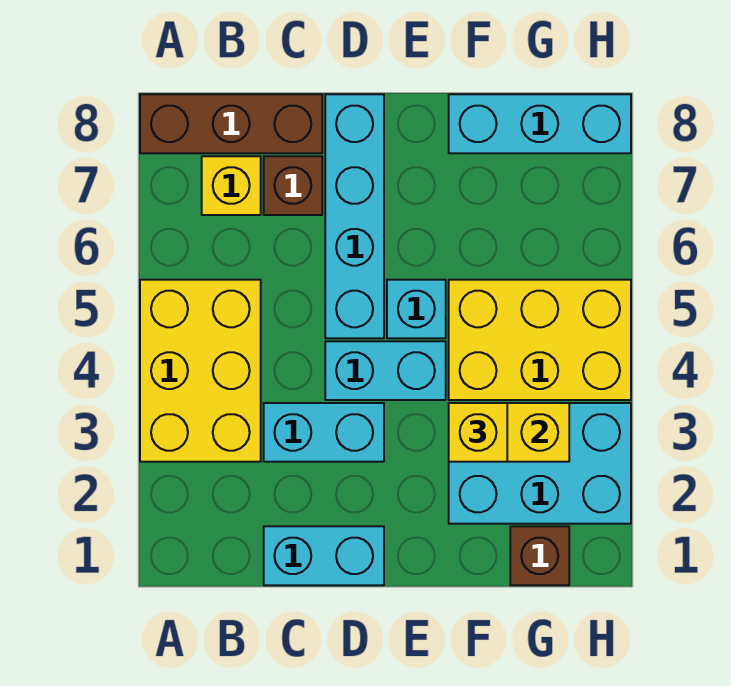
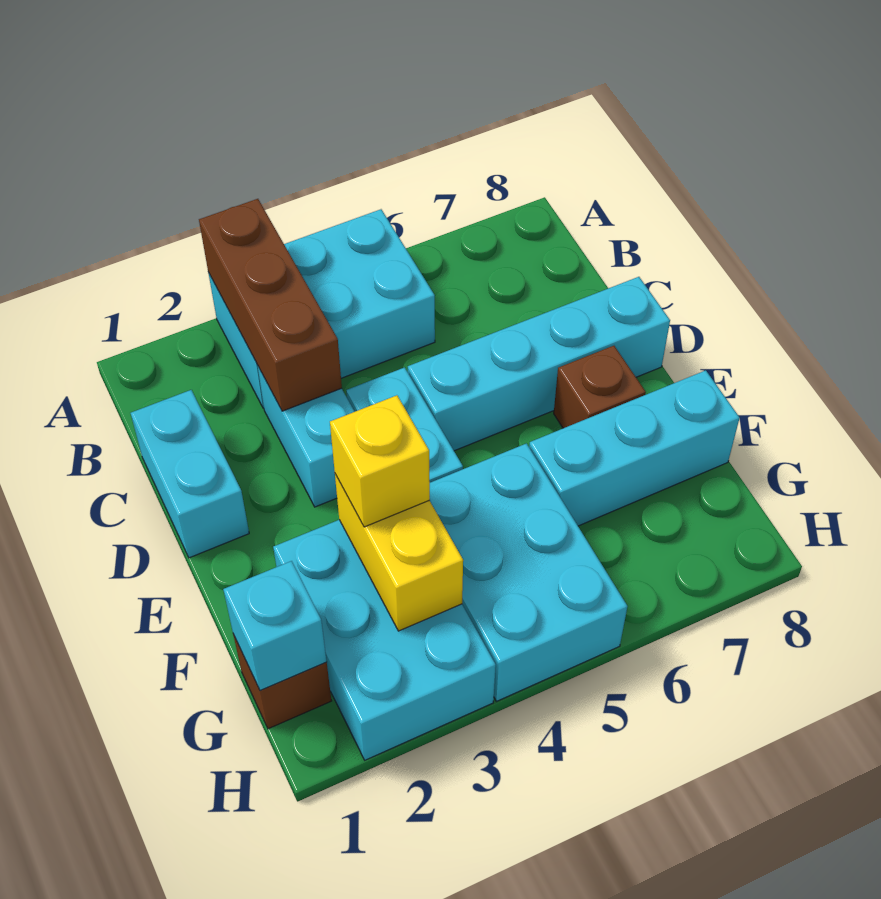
yellow brick A3:B5 level 1 -> cyan brick A3:B5 level 1
brown brick A8:C8 level 1 -> brown brick A3:C3 level 2
yellow brick B7 level 1 -> none
brown brick C7 level 1 -> brown brick E7 level 1
cyan brick E5 level 1 -> cyan brick G1 level 2
yellow brick F4:H5 level 1 -> cyan brick F4:H5 level 1
cyan brick F8:H8 level 1 -> cyan brick F6:F8 level 1

